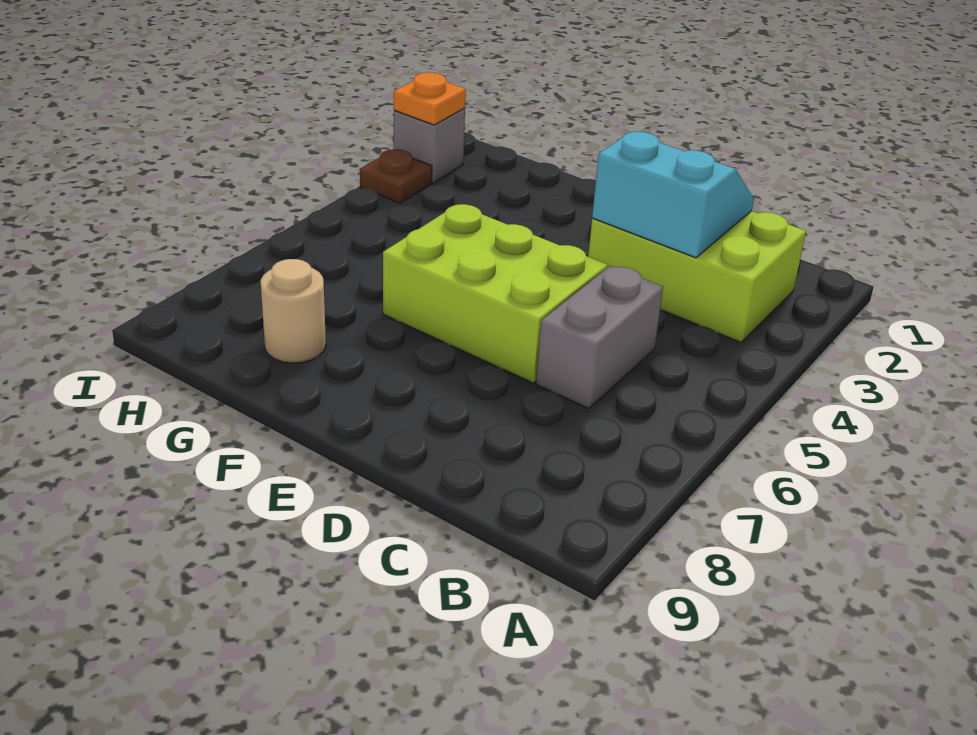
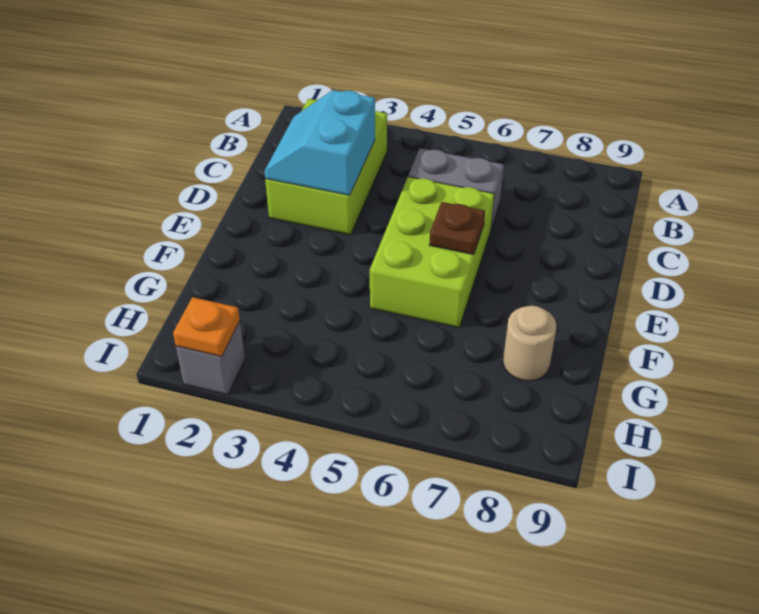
brown plate I3 level 1 -> brown plate E6 level 2

